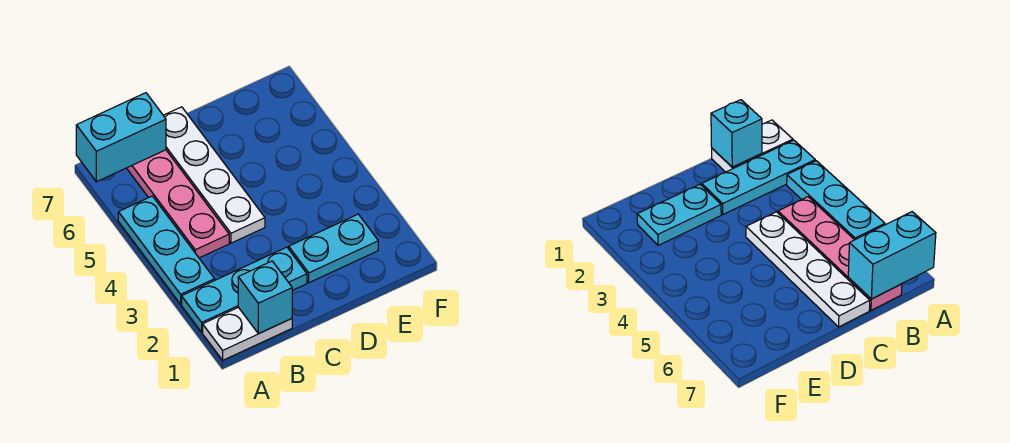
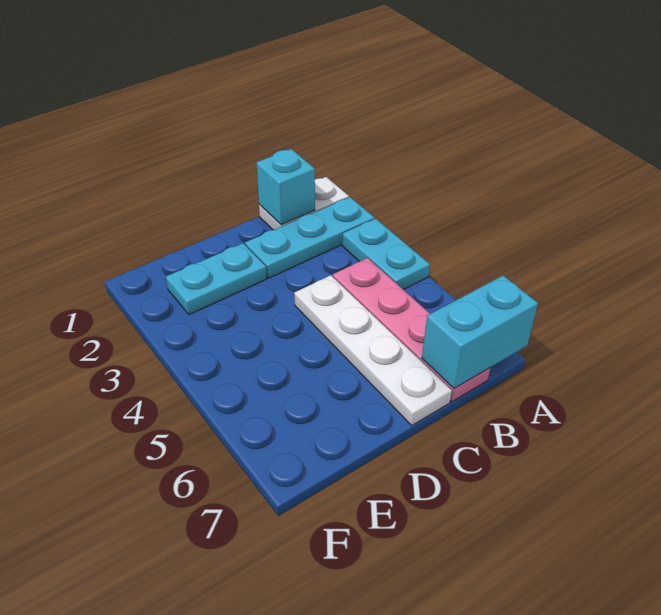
cyan plate A3:A5 level 1 -> cyan plate A3:A4 level 1

